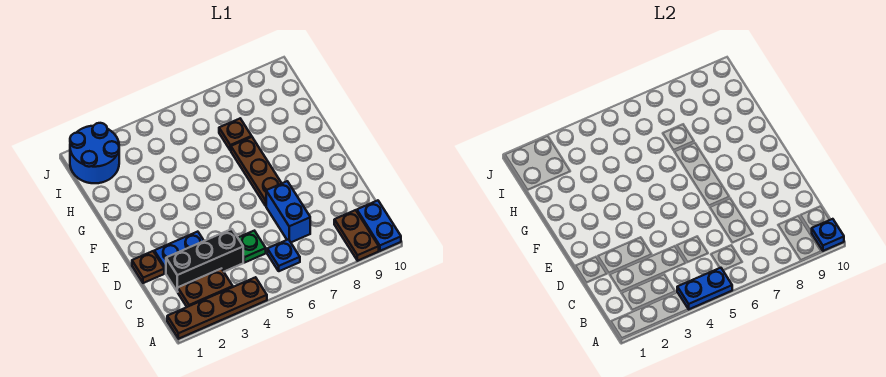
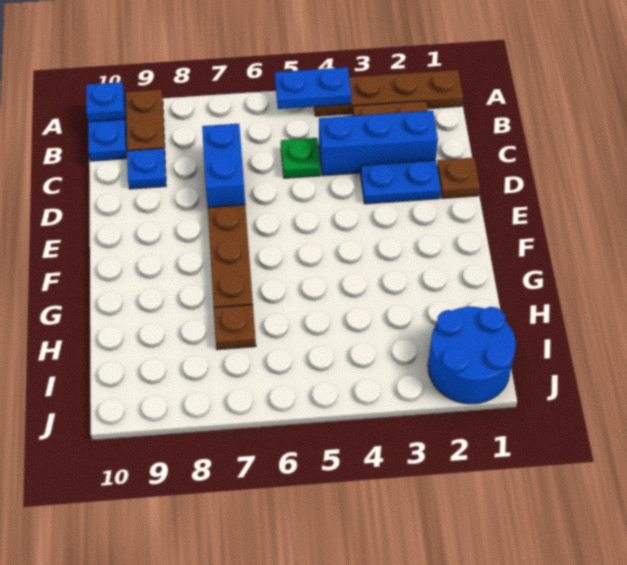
blue plate B6 level 1 -> blue plate C9 level 1
black brick C2:C4 level 1 -> blue brick C2:C4 level 1

